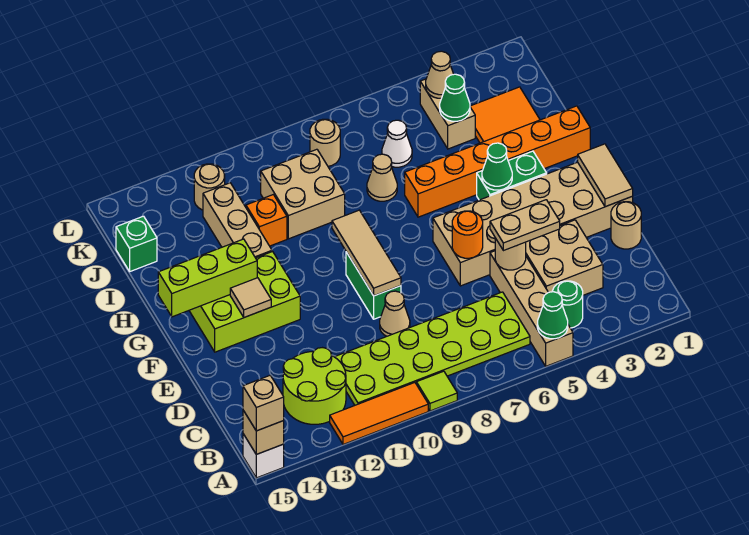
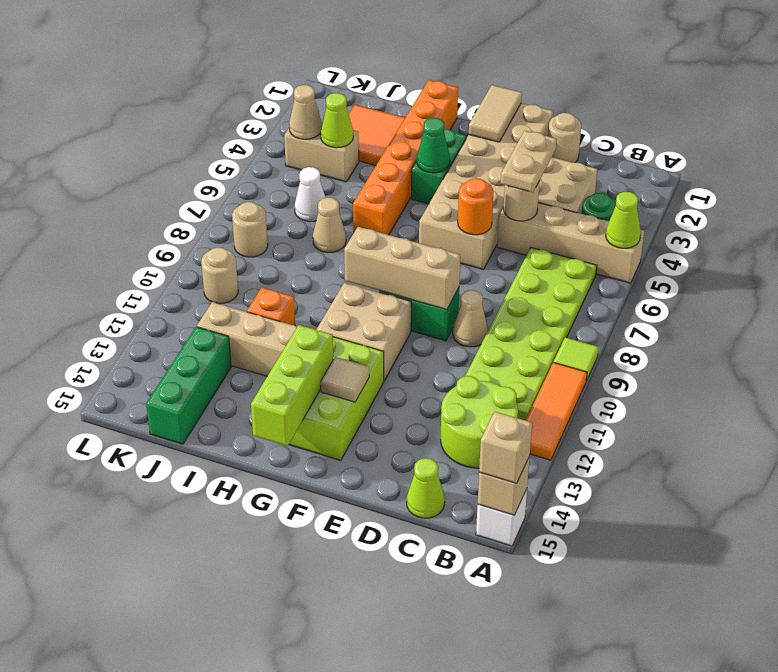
green cone A5 level 2 -> lime cone A5 level 2
none -> lime cone C15 level 1
tan tile E1:F1 level 2 -> tan tile F1:F2 level 2
tan tile E9:G9 level 2 -> tan brick E9:G9 level 2
tan brick I9:J10 level 1 -> tan brick F10:G11 level 1
green cone J4 level 2 -> lime cone J4 level 2
green brick J15 level 1 -> green brick J13:J15 level 1
tan round brick K12 level 1 -> tan round brick K10 level 1

